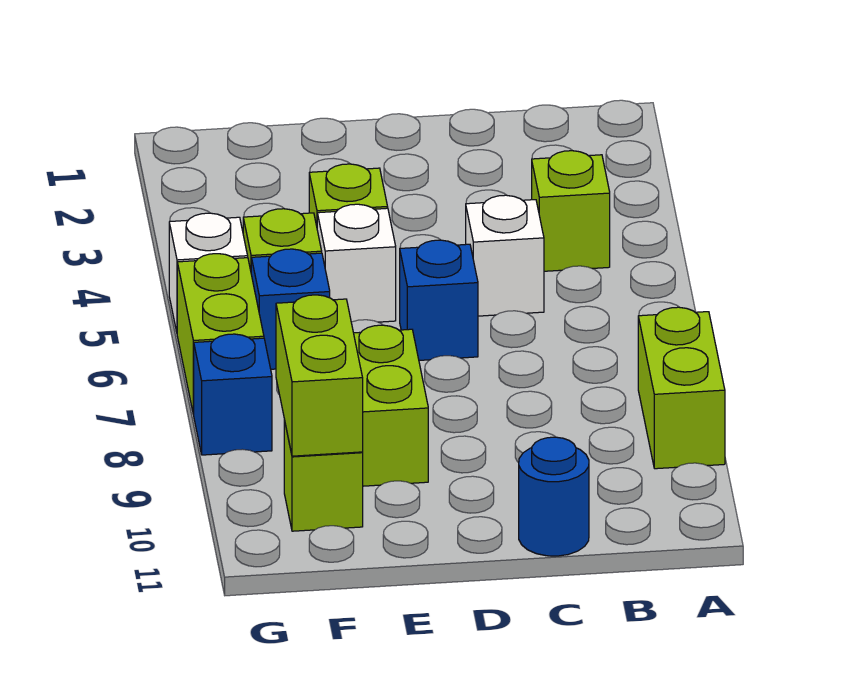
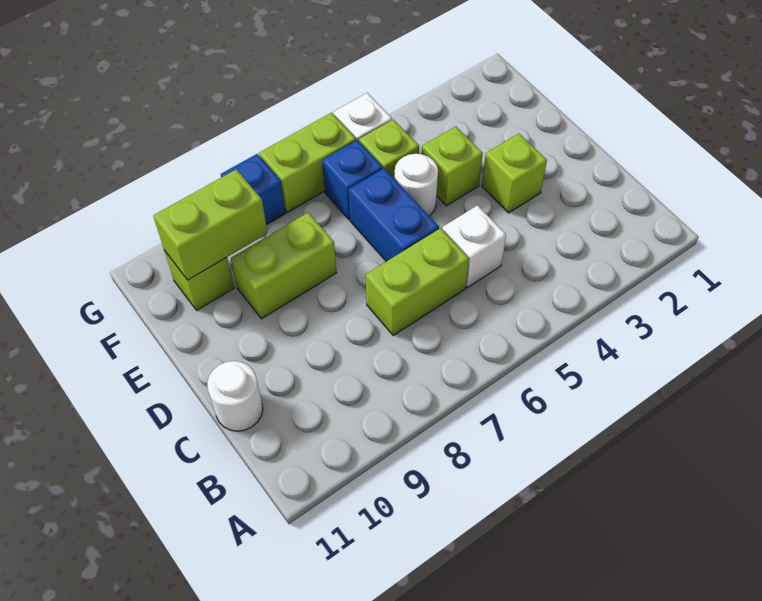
lime brick A8:A9 level 1 -> lime brick C6:C7 level 1
lime brick B4 level 1 -> lime brick D3 level 1
blue round brick C11 level 1 -> white round brick C11 level 1
blue brick D6 level 1 -> blue brick D6:E6 level 1
white brick E5 level 1 -> white round brick E5 level 1

